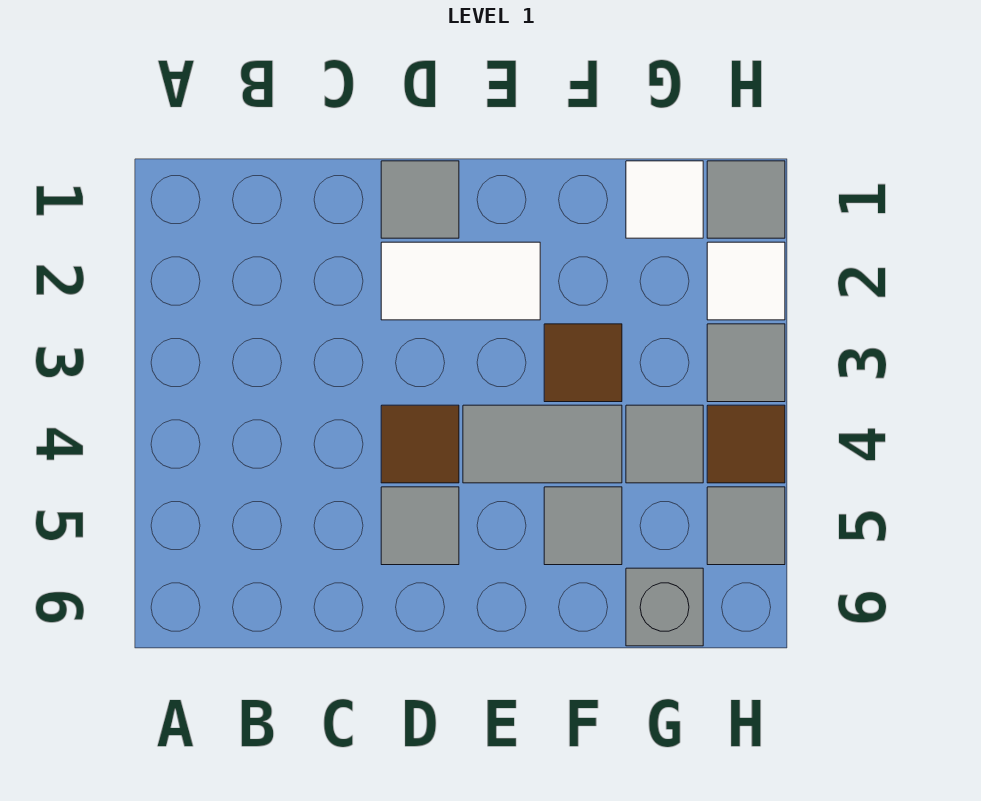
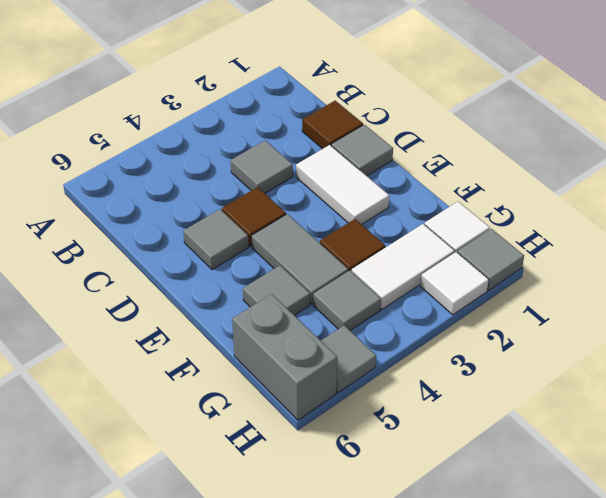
none -> white tile G2:G3 level 1
grey brick G6 level 1 -> grey brick G6:H6 level 1
grey tile H3 level 1 -> grey tile C3 level 1
brown tile H4 level 1 -> brown tile C1 level 1

